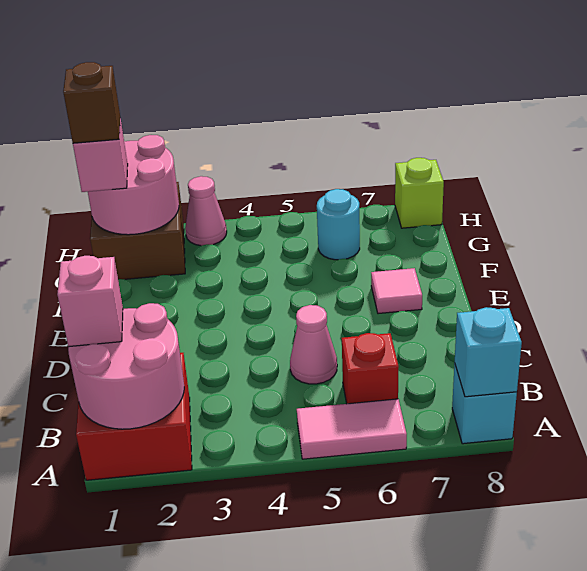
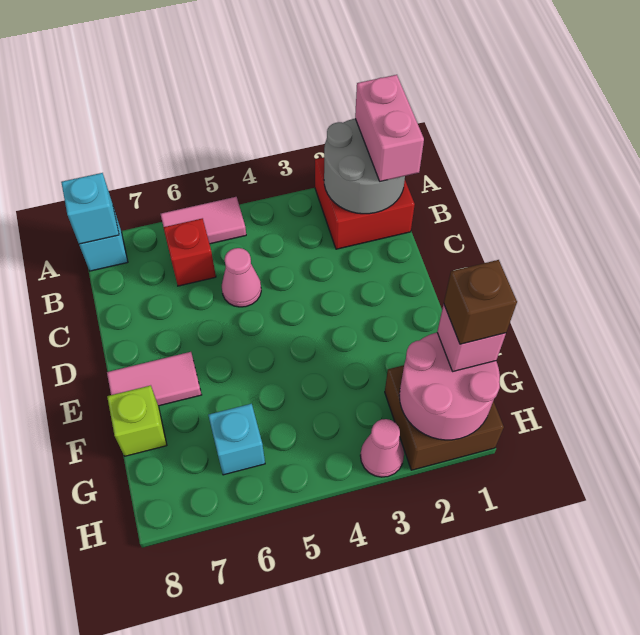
pink round brick A1:B2 level 2 -> grey round brick A1:B2 level 2
pink brick B1 level 3 -> pink brick A1:B1 level 3
pink tile E7 level 1 -> pink tile E7:E8 level 1
cyan round brick G6 level 1 -> cyan brick G6 level 1
lime brick H8 level 1 -> lime brick F8 level 1

